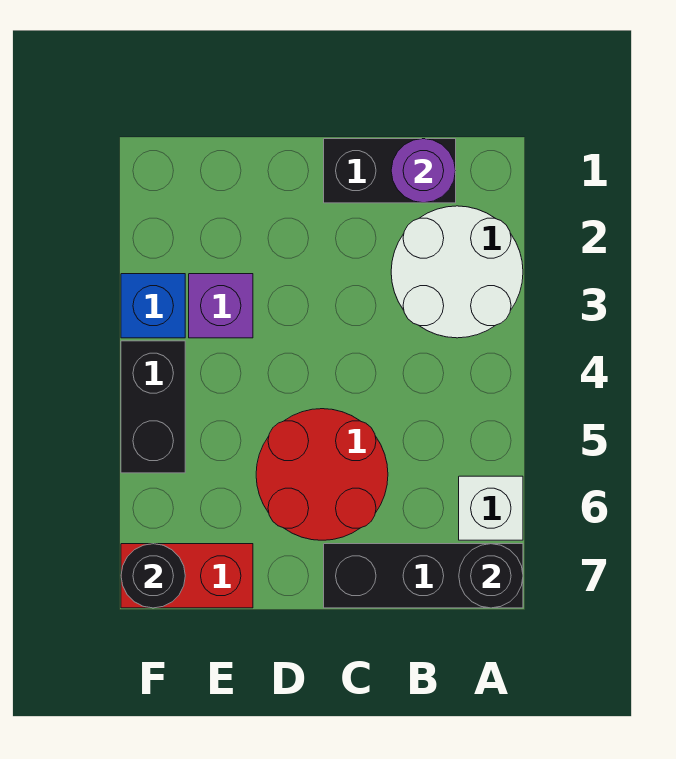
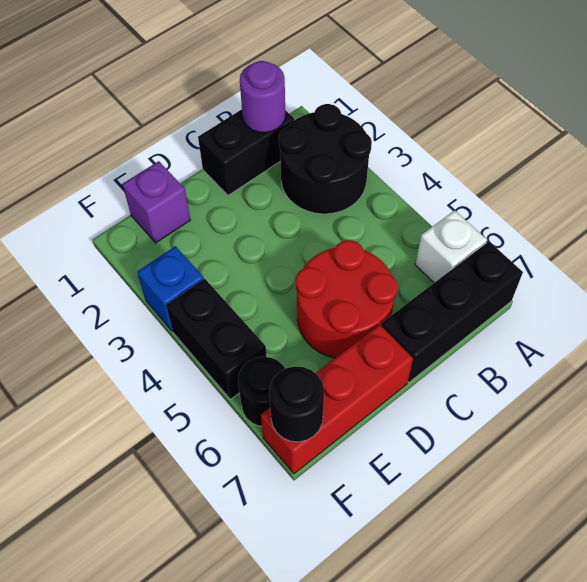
white round brick A2:B3 level 1 -> black round brick A2:B3 level 1
black round brick A7 level 2 -> black round brick F6 level 1
purple brick E3 level 1 -> purple brick E1 level 1
red brick E7:F7 level 1 -> red brick D7:F7 level 1

